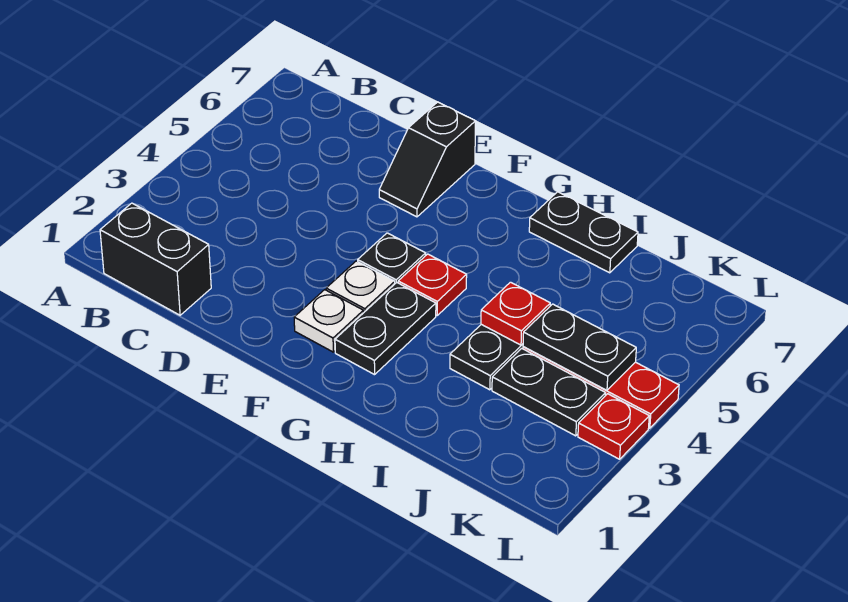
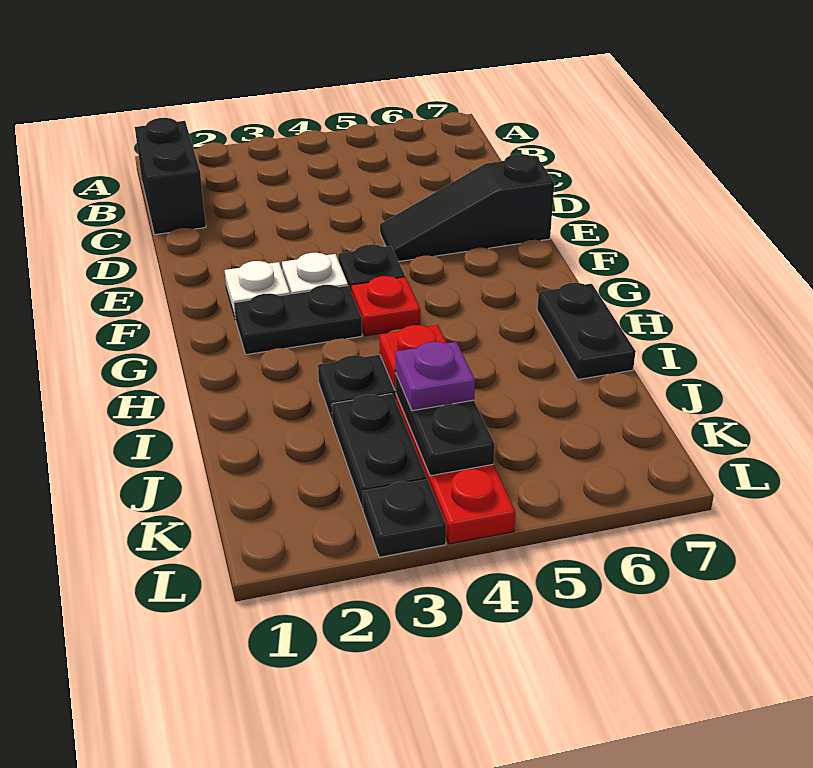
black slope E6:E7 level 1 top 7 -> black slope E5:E7 level 1 top 7
none -> purple plate J4 level 3
red plate L3 level 1 -> black plate L3 level 1

